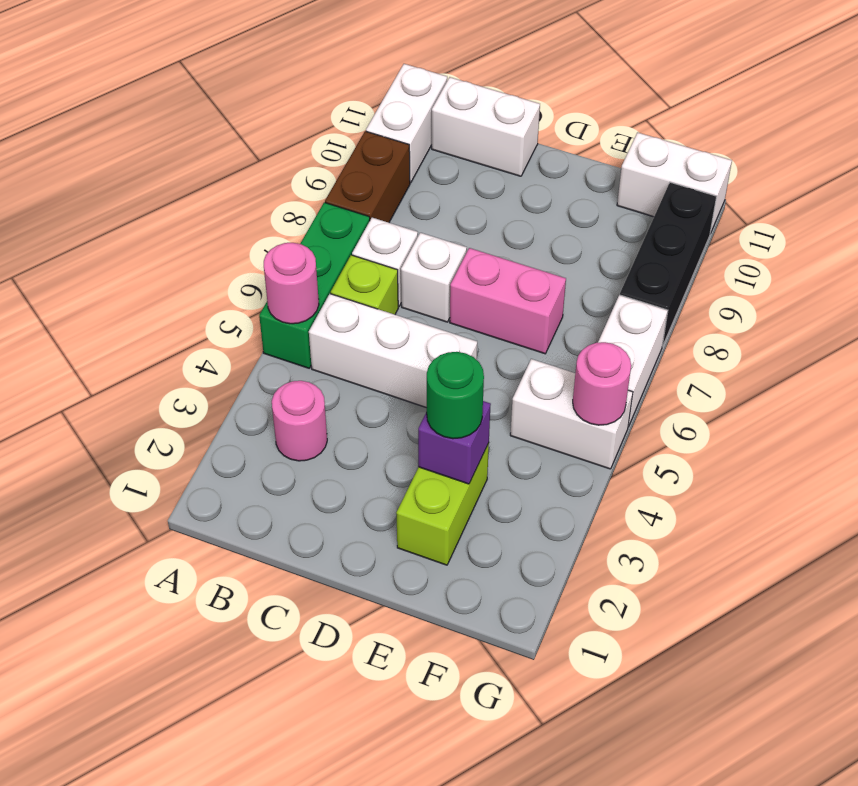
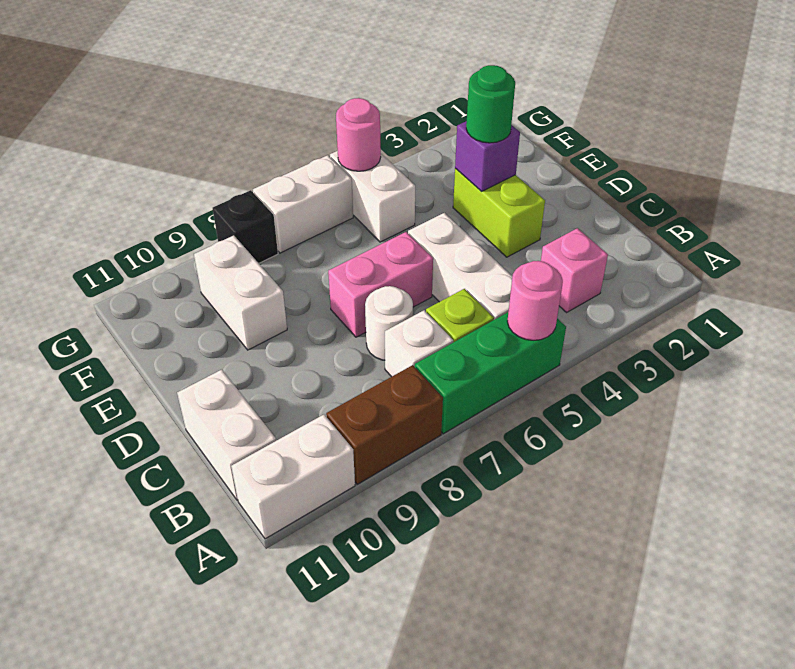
pink round brick B3 level 1 -> pink brick B3 level 1
white brick C7 level 1 -> white round brick C7 level 1
pink brick D7:E7 level 1 -> pink brick D6:D7 level 1
lime brick E2:E3 level 1 -> lime brick D3:E3 level 1
white brick F11:G11 level 1 -> white brick E9:F9 level 1
black brick G8:G10 level 1 -> black brick G8 level 1

